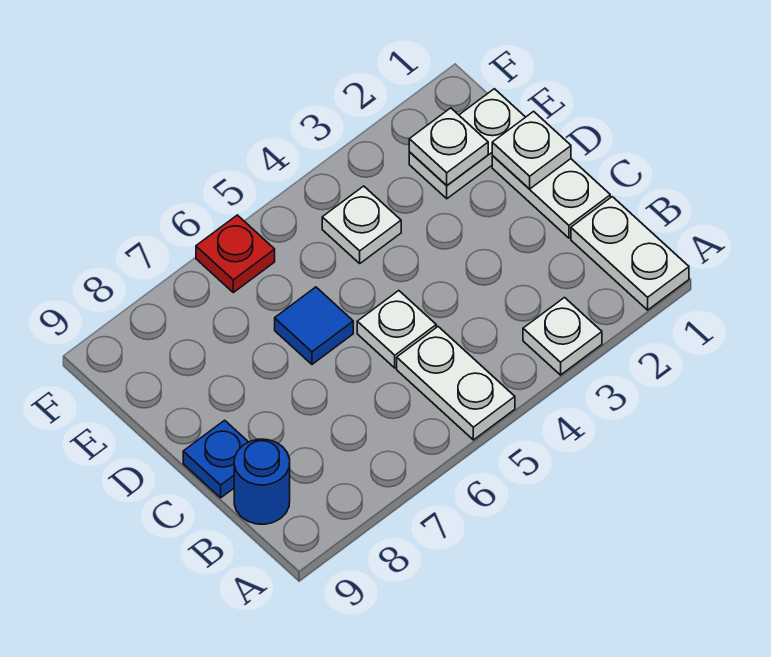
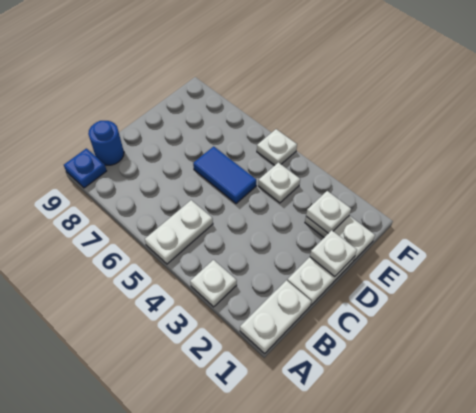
white plate C5 level 1 -> white plate F5 level 1
blue plate C9 level 1 -> blue plate A9 level 1
blue tile D6 level 1 -> blue tile D5:D6 level 1
red plate F6 level 1 -> none

